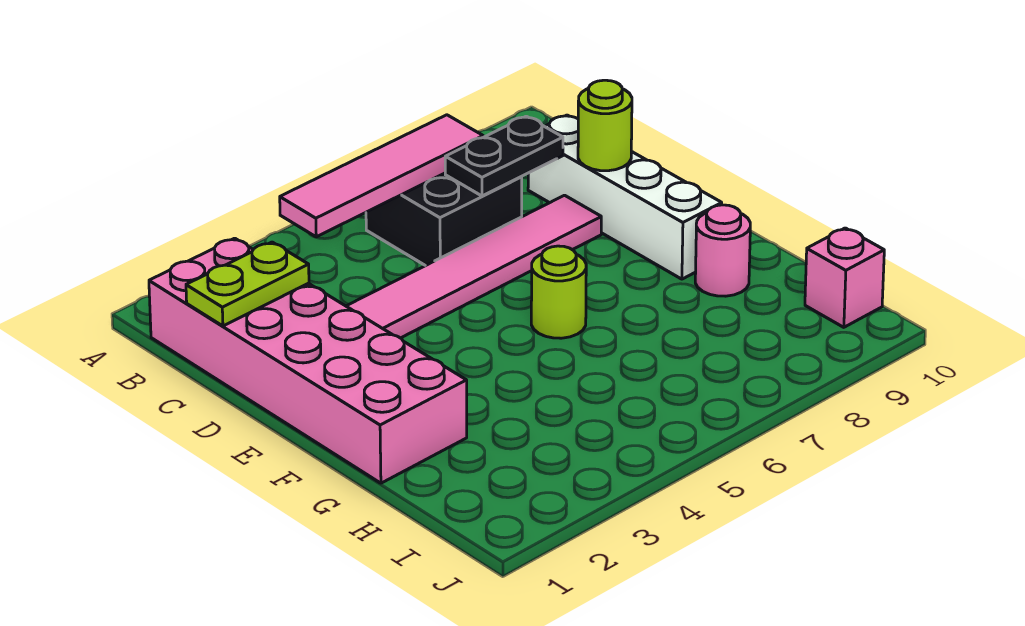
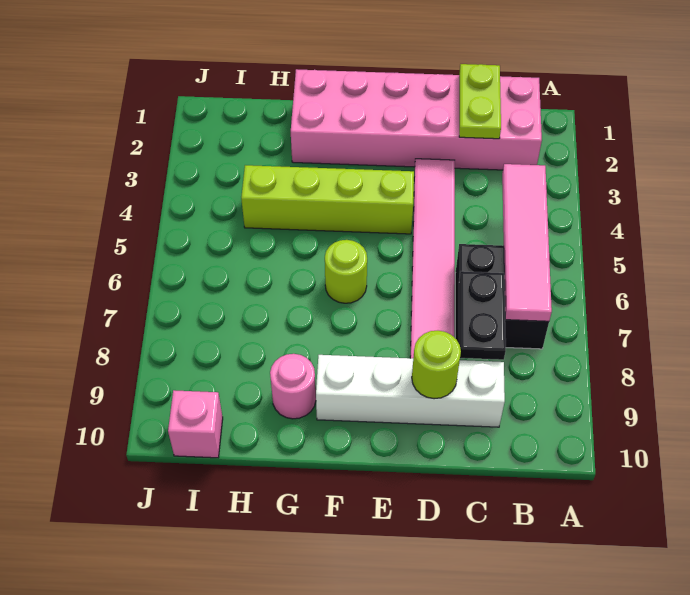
none -> lime brick E4:H4 level 1

